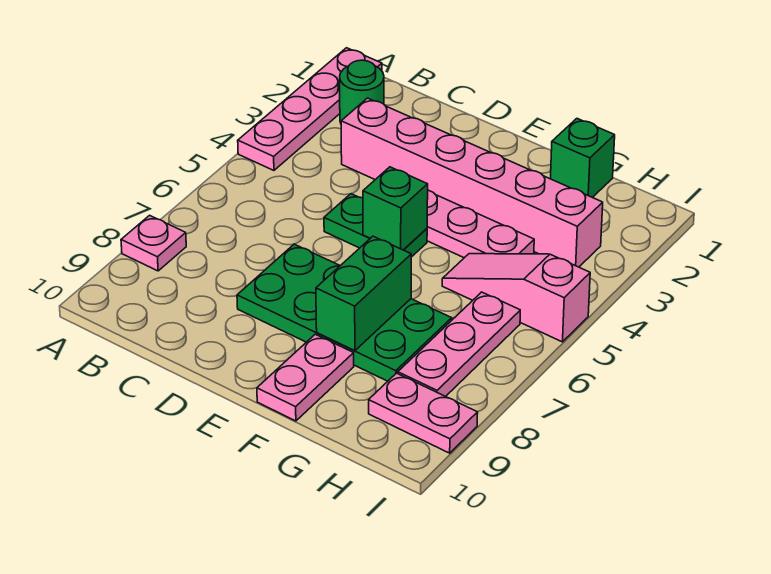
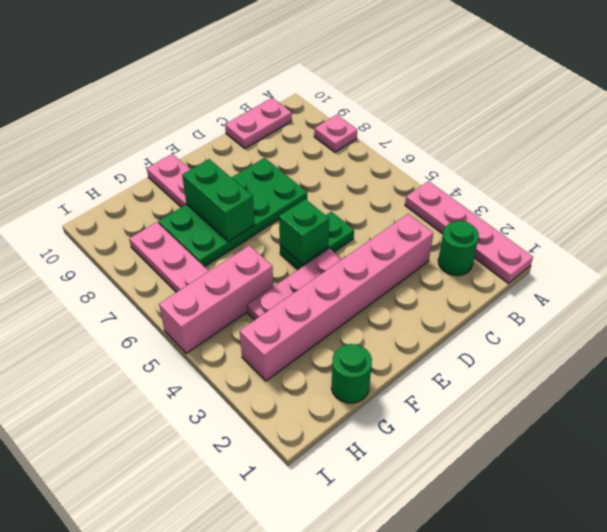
green brick G1 level 1 -> green round brick G1 level 1
pink slope G5:I5 level 1 top I -> pink brick G5:I5 level 1
pink plate H9:I9 level 1 -> pink plate B10:C10 level 1

